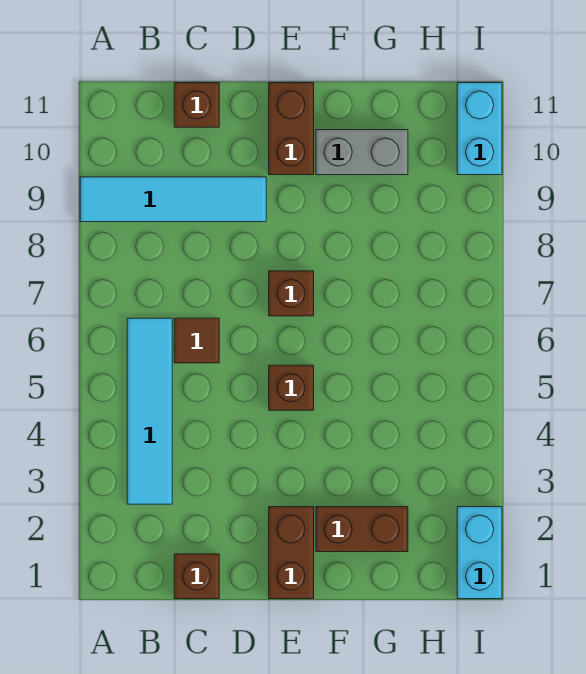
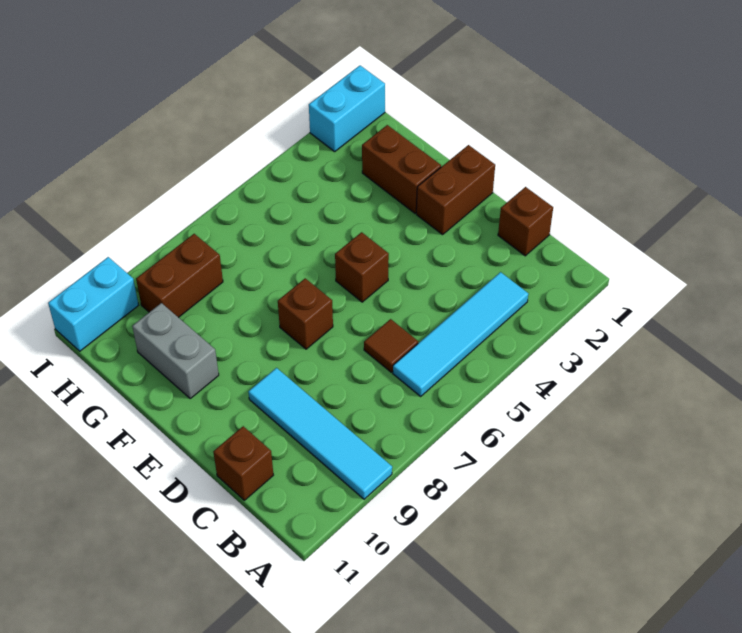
brown brick E10:E11 level 1 -> brown brick H8:H9 level 1

